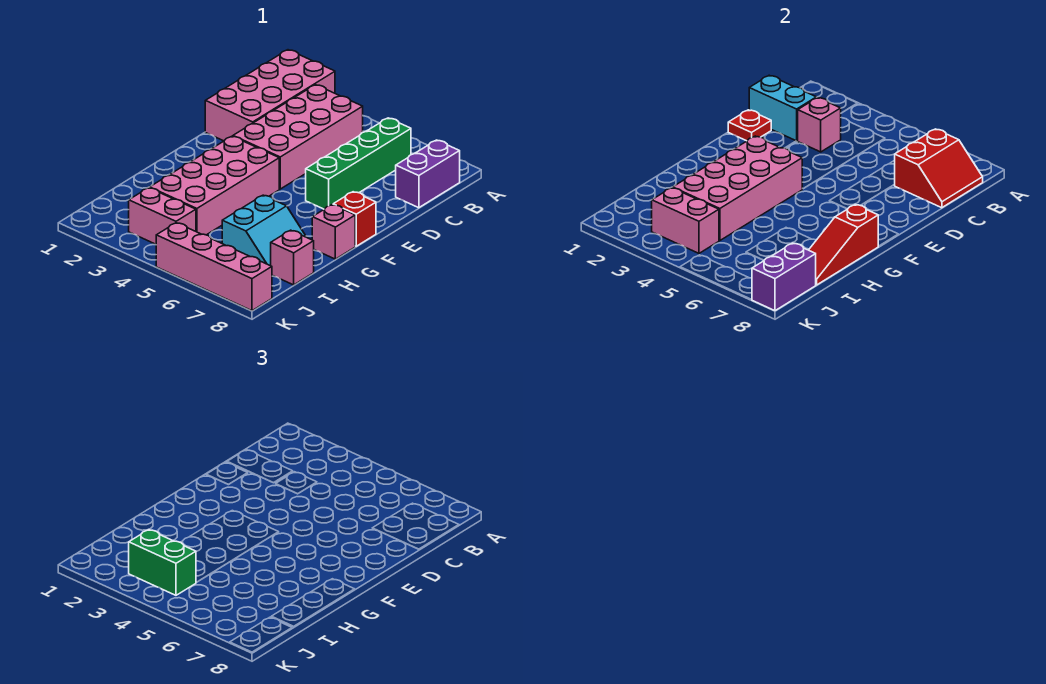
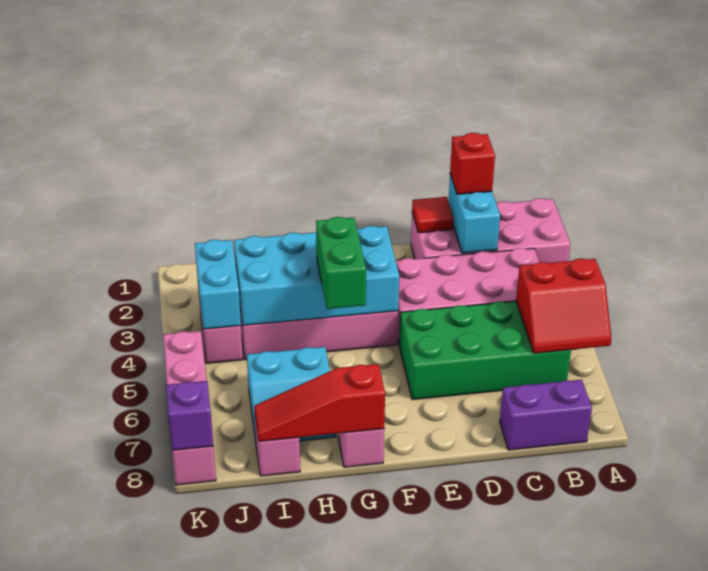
green brick B6:E6 level 1 -> green brick B5:E6 level 1
red slope B7:C8 level 2 top 7 -> red slope A5:B6 level 2 top 5
pink brick C3 level 2 -> none
red plate D1 level 2 -> red tile D1 level 2
pink brick F3:I4 level 2 -> cyan brick F3:I4 level 2
red brick F8 level 1 -> red brick C1 level 3
pink brick J3:J4 level 2 -> cyan brick J3:J4 level 2
green brick J3:J4 level 3 -> green brick G4:G5 level 3
purple brick J8:K8 level 2 -> purple brick K8 level 2

